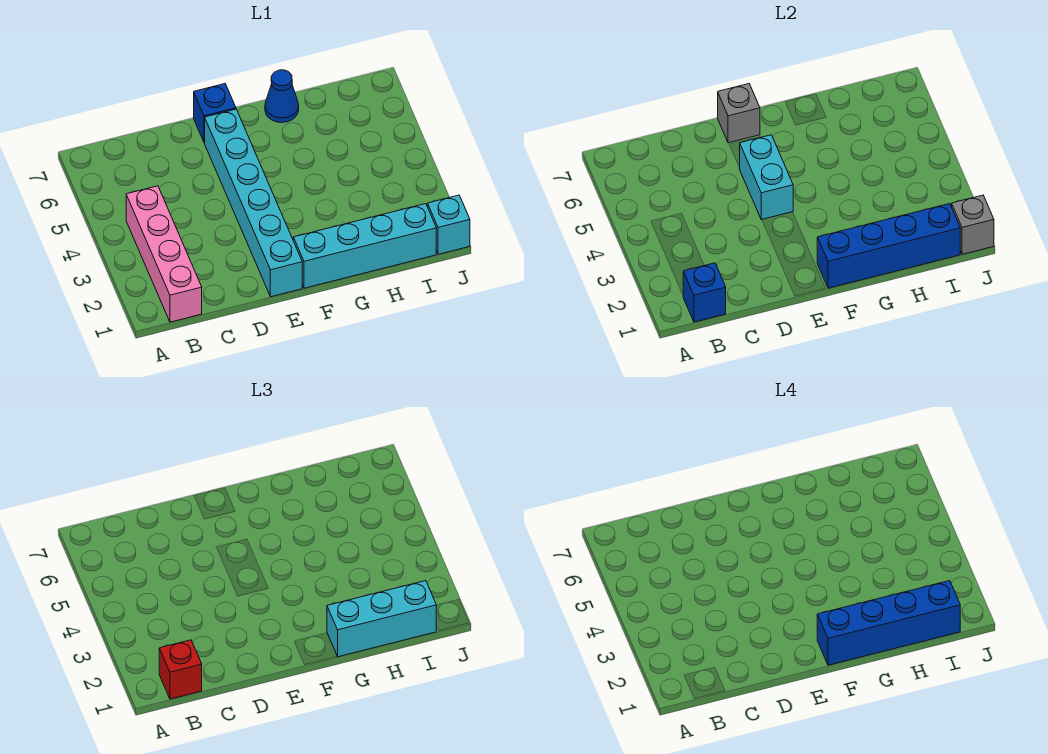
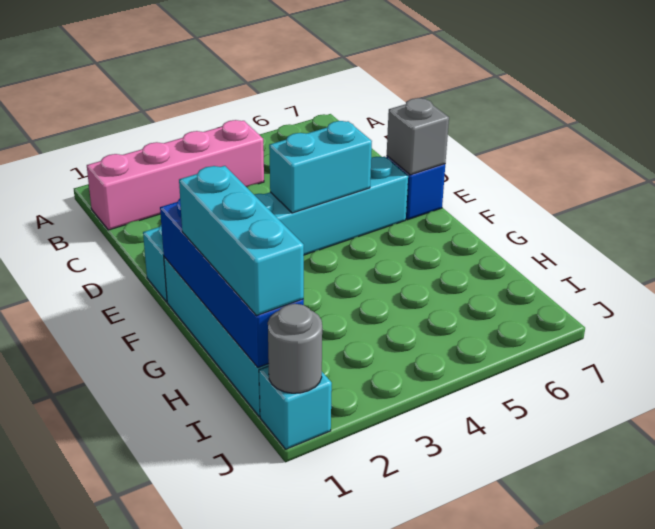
blue brick B1 level 2 -> none
red brick B1 level 3 -> none
blue brick F1:I1 level 4 -> none
blue cone G7 level 1 -> none
grey brick J1 level 2 -> grey round brick J1 level 2

